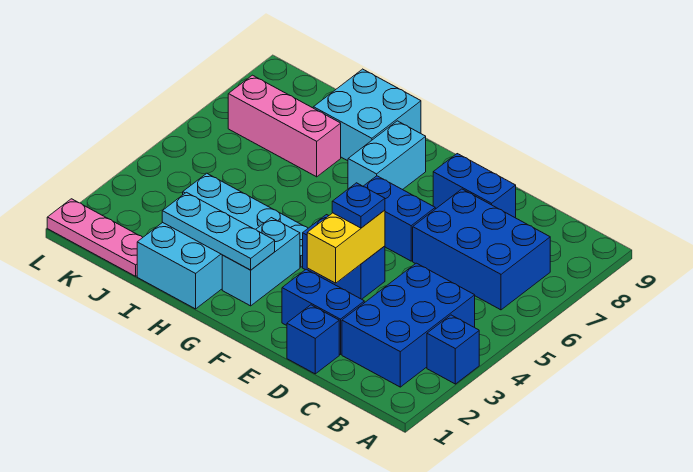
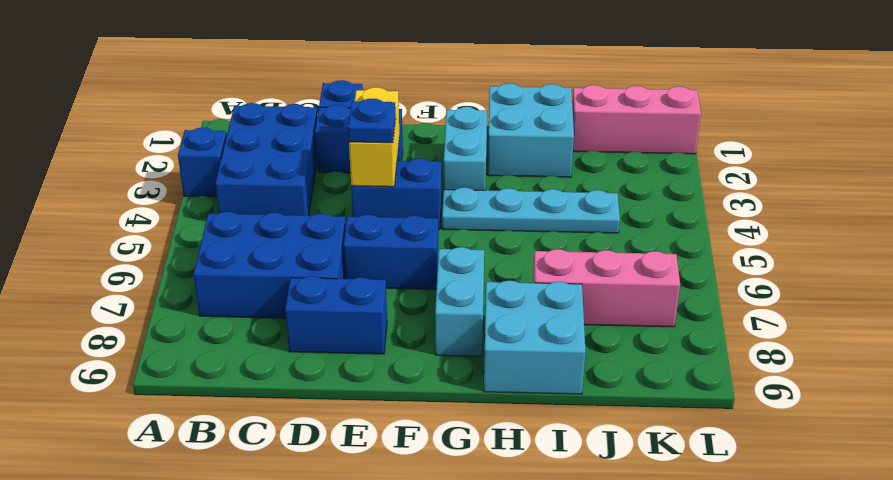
cyan plate G2:I2 level 2 -> none
pink plate J1:L1 level 1 -> pink brick J1:L1 level 1

